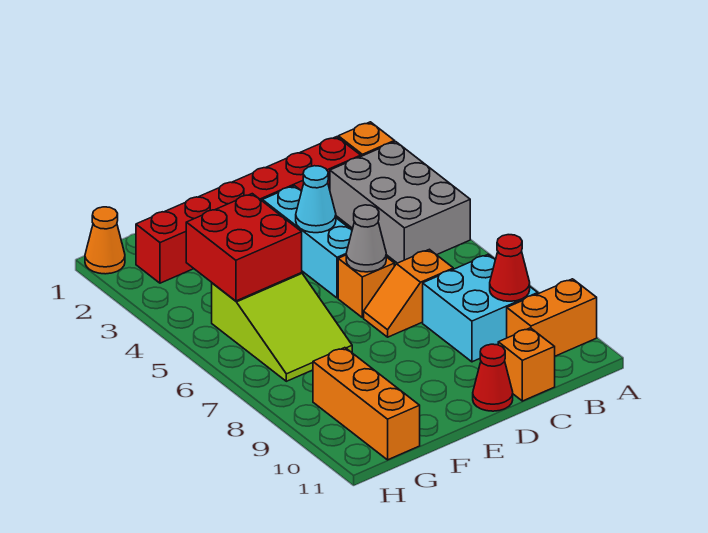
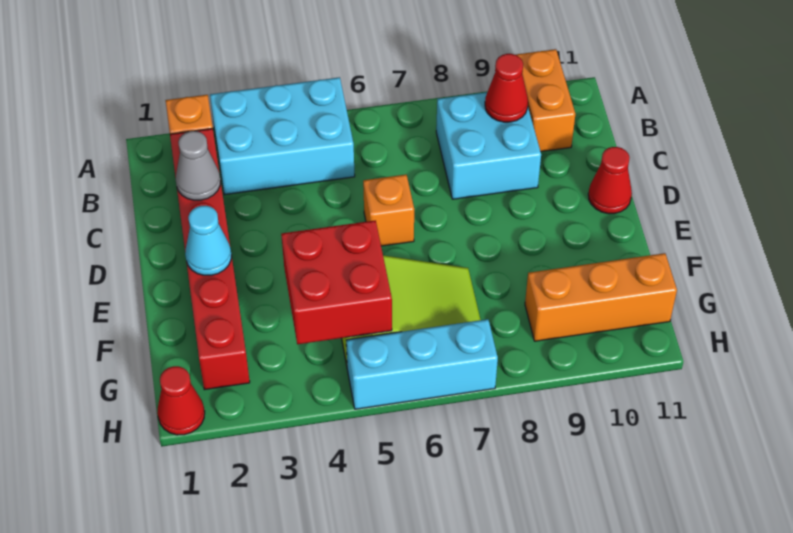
grey brick A3:B5 level 1 -> cyan brick A3:B5 level 1
orange slope C7:D7 level 1 top C -> none
orange brick C11 level 1 -> none
cyan brick D3:D5 level 1 -> cyan brick H5:H7 level 1
cyan cone D4 level 2 -> cyan cone E2 level 2
grey cone D6 level 2 -> grey cone C2 level 2
orange cone H1 level 1 -> red cone H1 level 1

